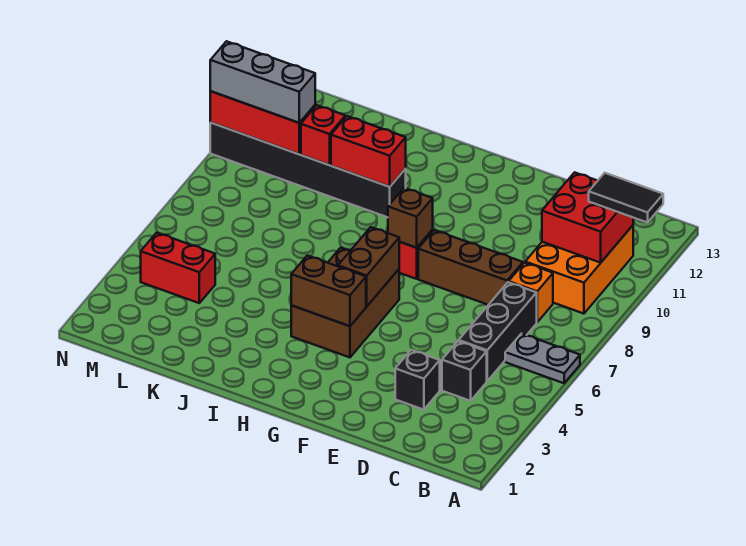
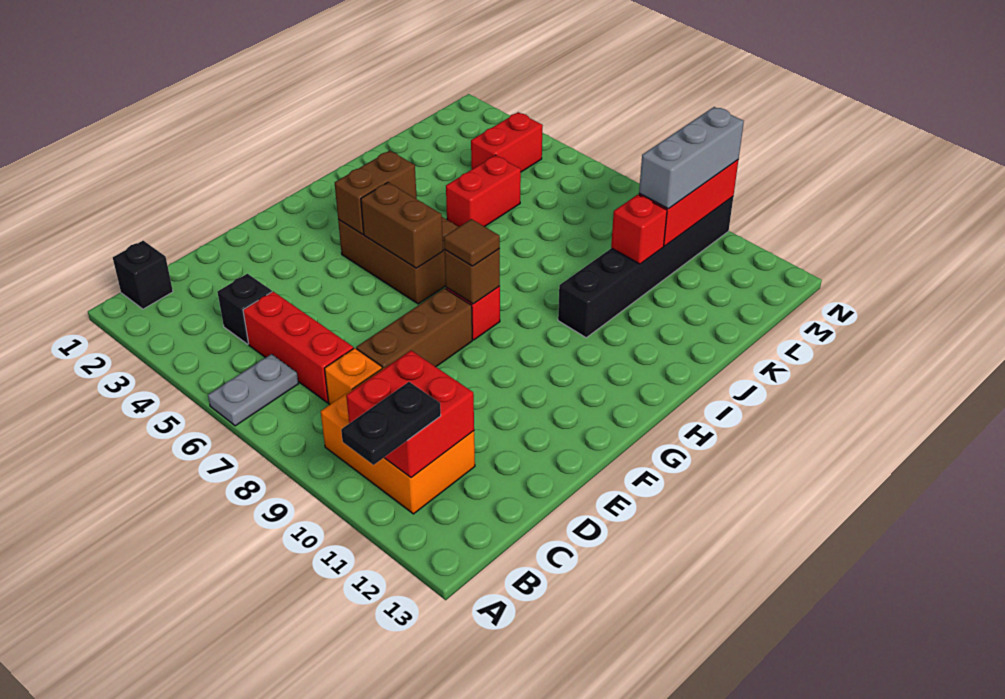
black tile A11:B11 level 3 -> black plate A11:B11 level 3
black brick C5:C7 level 1 -> red brick C5:C7 level 1
black brick D3 level 1 -> black brick B1 level 1
none -> brown tile G8 level 3
red brick I10:J10 level 2 -> red brick J5:K5 level 1

